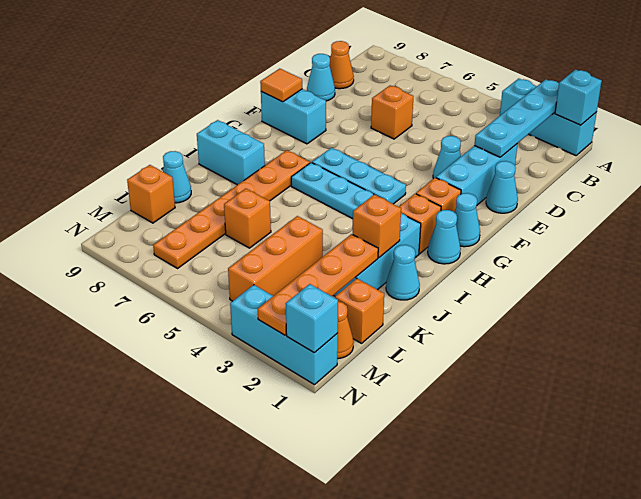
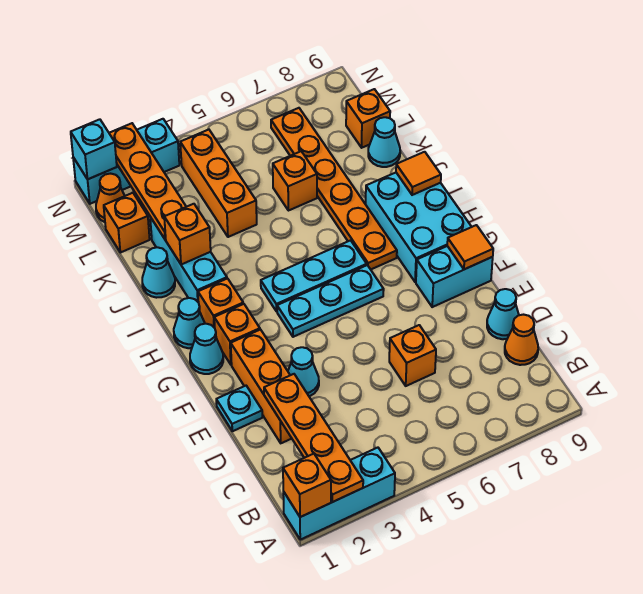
cyan brick A1 level 2 -> orange brick A1 level 2
cyan plate A2:D2 level 2 -> orange plate A2:D2 level 2
cyan brick D2:F2 level 1 -> orange brick D2:F2 level 1
cyan cone E1 level 1 -> cyan plate E1 level 1
cyan brick I8:I9 level 1 -> cyan brick G8:I9 level 1
none -> orange tile I9 level 2

